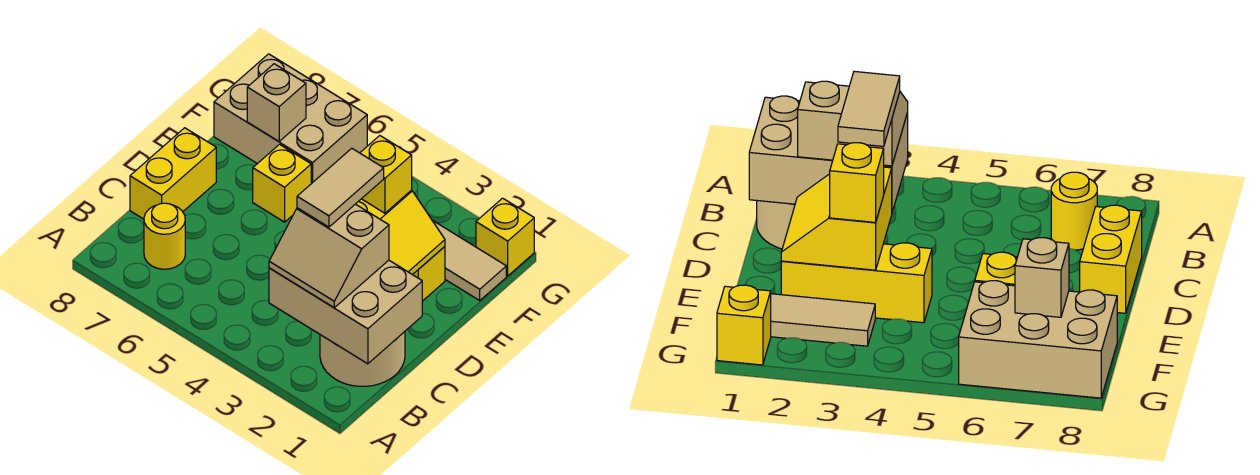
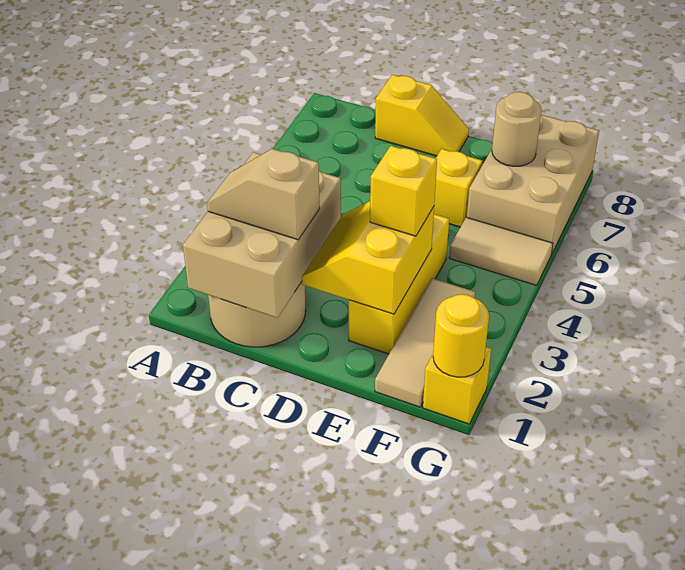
tan slope B2:C3 level 3 top C -> tan slope B2:C2 level 3 top C
yellow round brick B7 level 1 -> yellow round brick G1 level 2
tan tile C3:D3 level 4 -> tan tile F5:G5 level 1
yellow brick C8:D8 level 1 -> yellow slope C8:D8 level 1 top C
yellow slope D2:E3 level 2 top 3 -> yellow slope D2:E3 level 2 top E
tan brick F7 level 2 -> tan round brick F7 level 2

